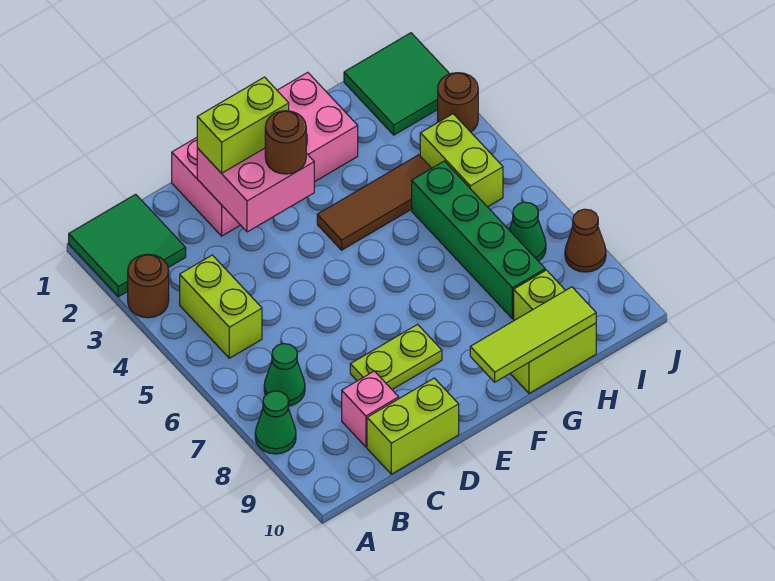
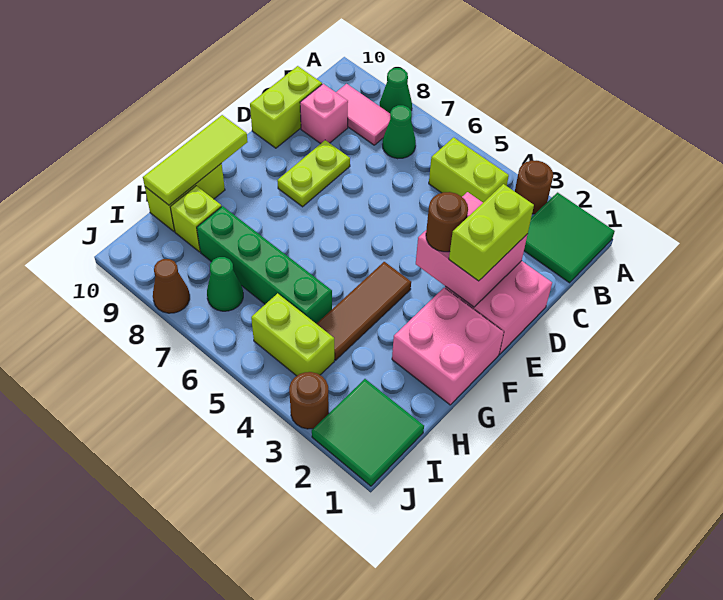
none -> pink tile B8:B9 level 1

